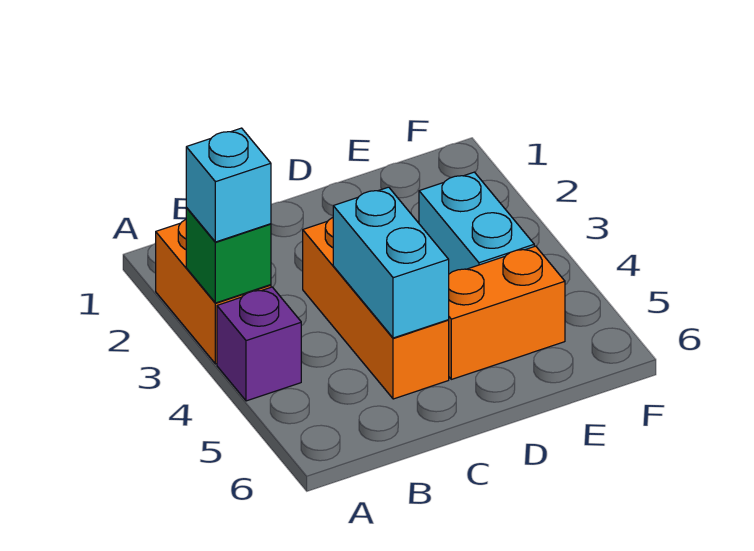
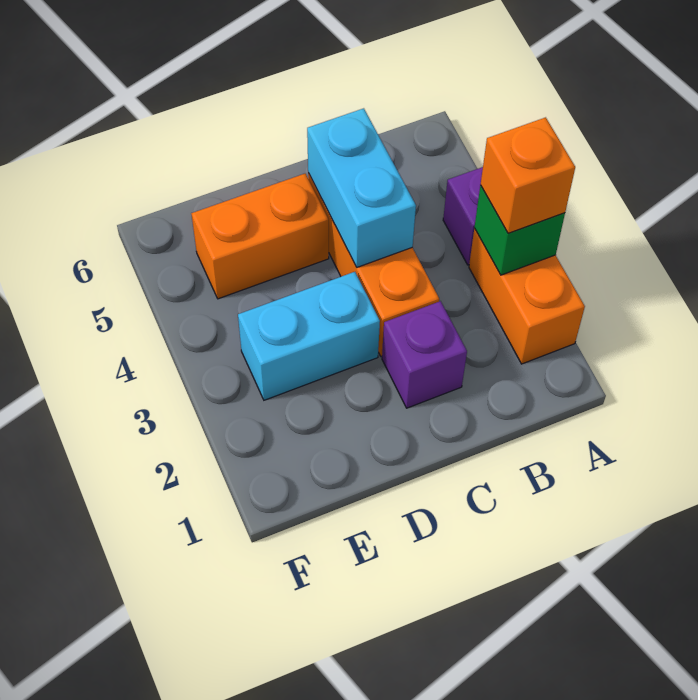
cyan brick A3 level 3 -> orange brick A3 level 3
none -> purple brick C2 level 1
cyan brick E3:E4 level 1 -> cyan brick D3:E3 level 1

